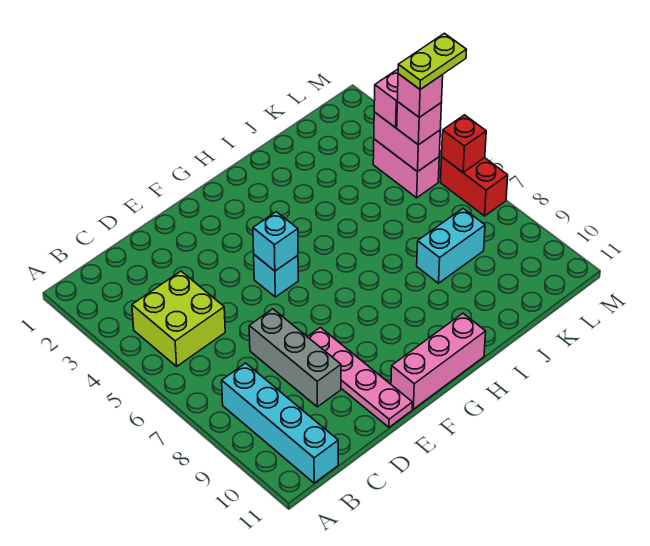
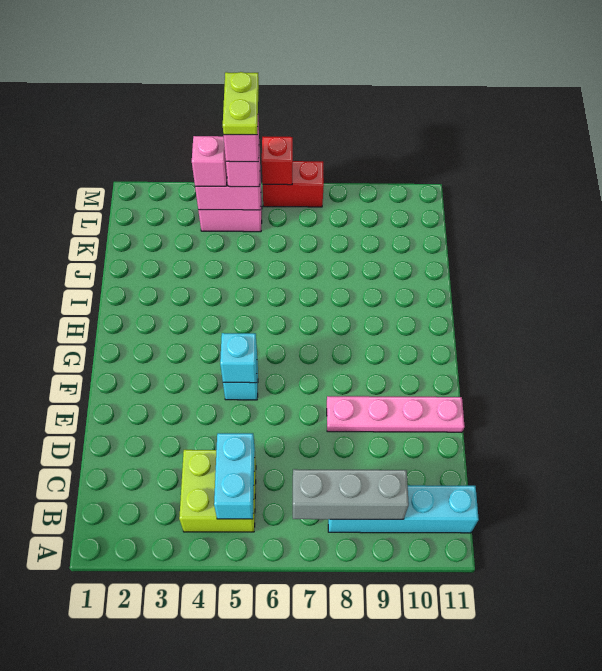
grey brick D7:D9 level 1 -> grey brick B7:B9 level 2
pink brick F11:H11 level 1 -> none
cyan brick J8:K8 level 1 -> cyan brick B5:C5 level 2

